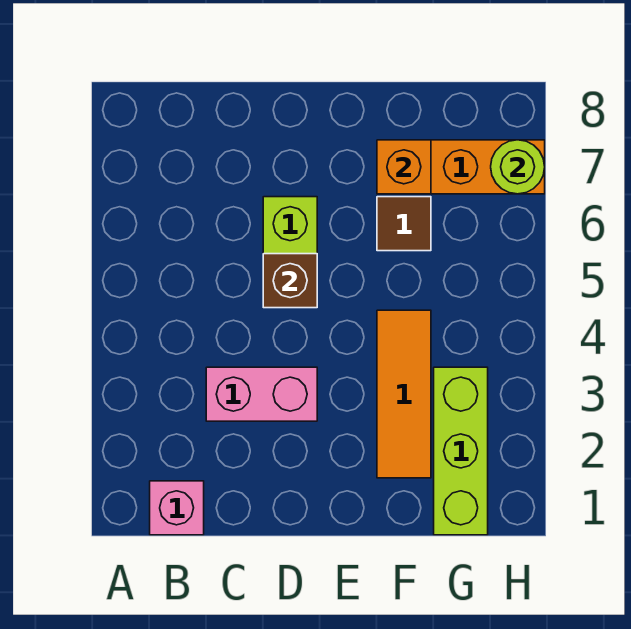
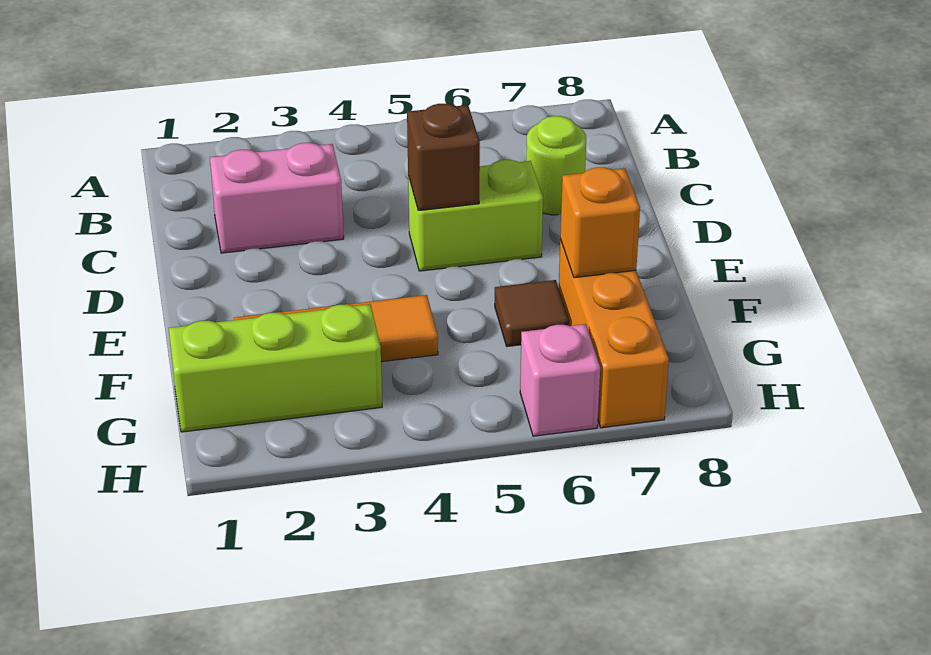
pink brick B1 level 1 -> pink brick H6 level 1
pink brick C3:D3 level 1 -> pink brick C2:C3 level 1
lime round brick H7 level 2 -> lime round brick C7 level 1

